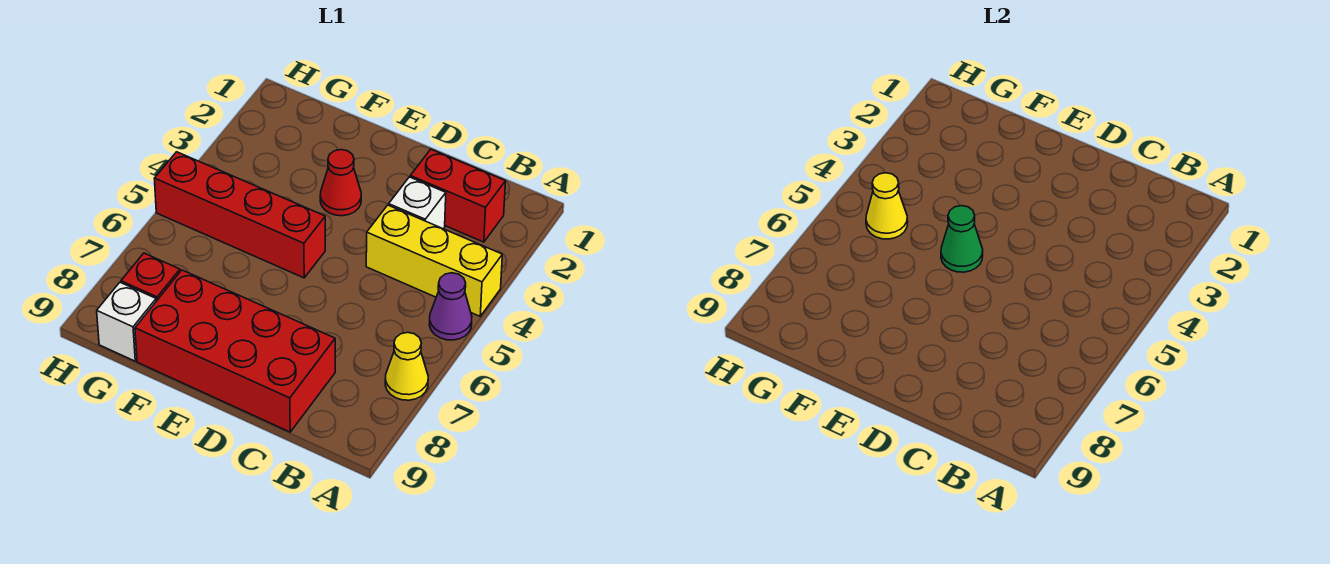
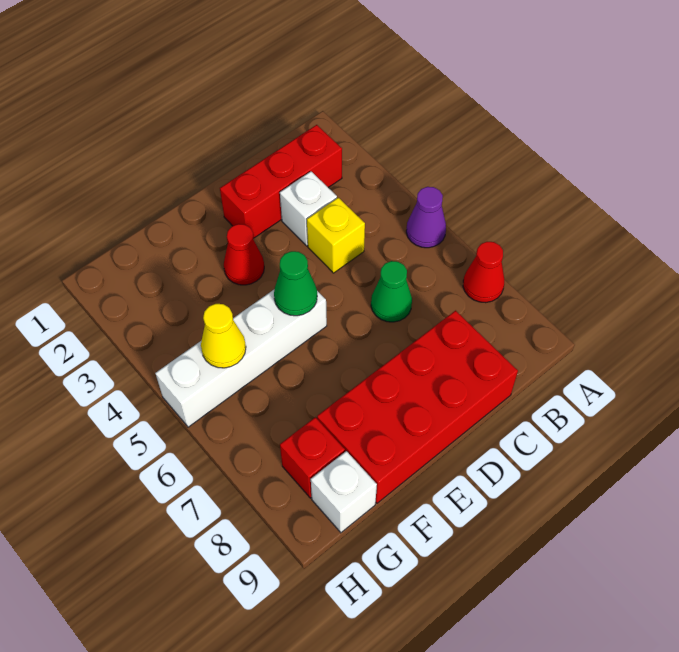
yellow brick A4:C4 level 1 -> yellow brick C4 level 1
yellow cone A7 level 1 -> red cone A7 level 1
red brick B2:C2 level 1 -> red brick B2:D2 level 1
none -> green cone C6 level 1
red brick E5:H5 level 1 -> white brick E5:H5 level 1

